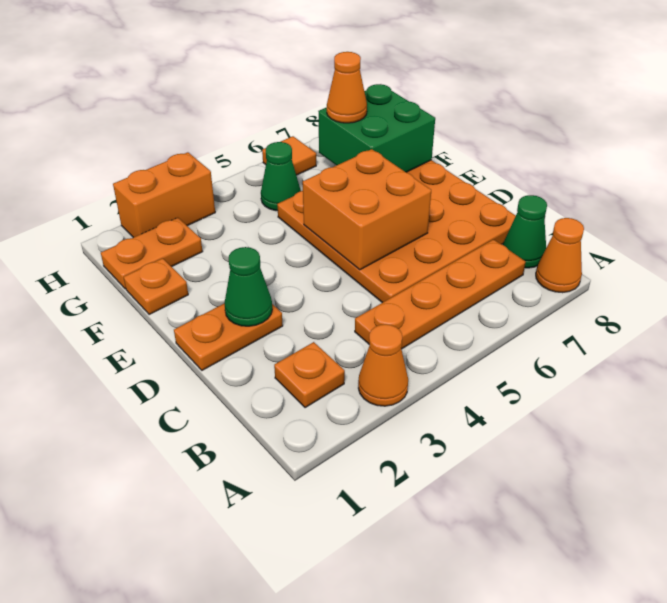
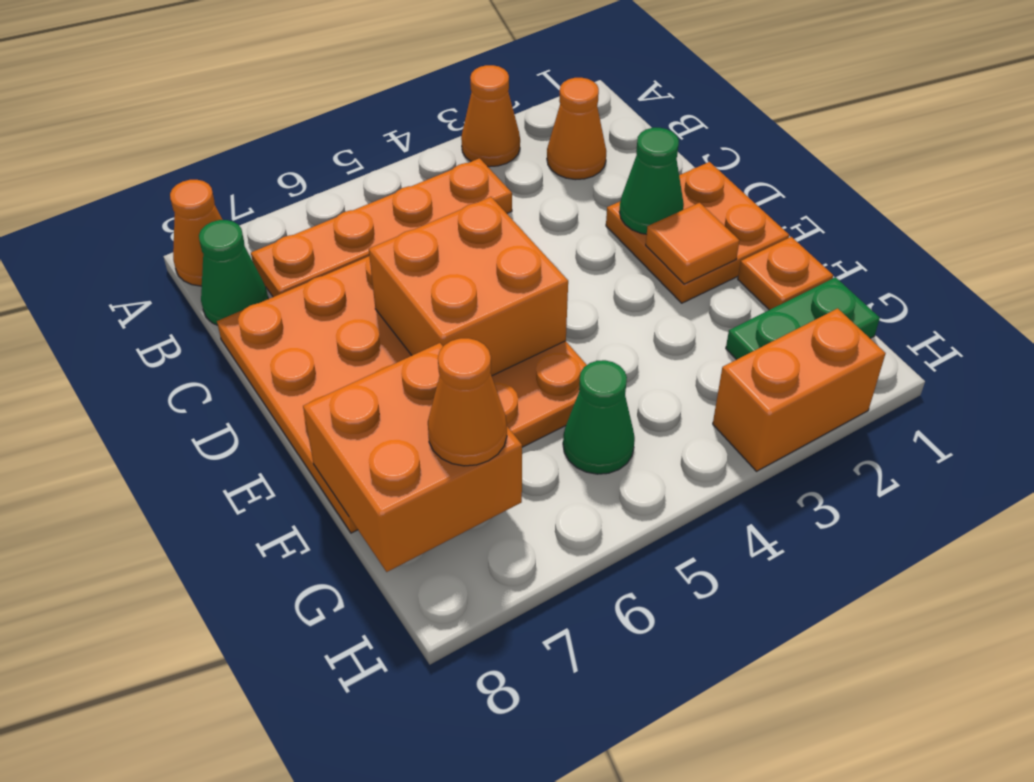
orange plate B2 level 1 -> orange cone B2 level 1
orange plate D1:D2 level 1 -> orange plate D1:E2 level 1
green brick F7:G8 level 2 -> orange brick F7:G8 level 2
orange plate G1:G2 level 1 -> green plate G1:G2 level 1
orange tile H6 level 1 -> orange tile E2 level 2

